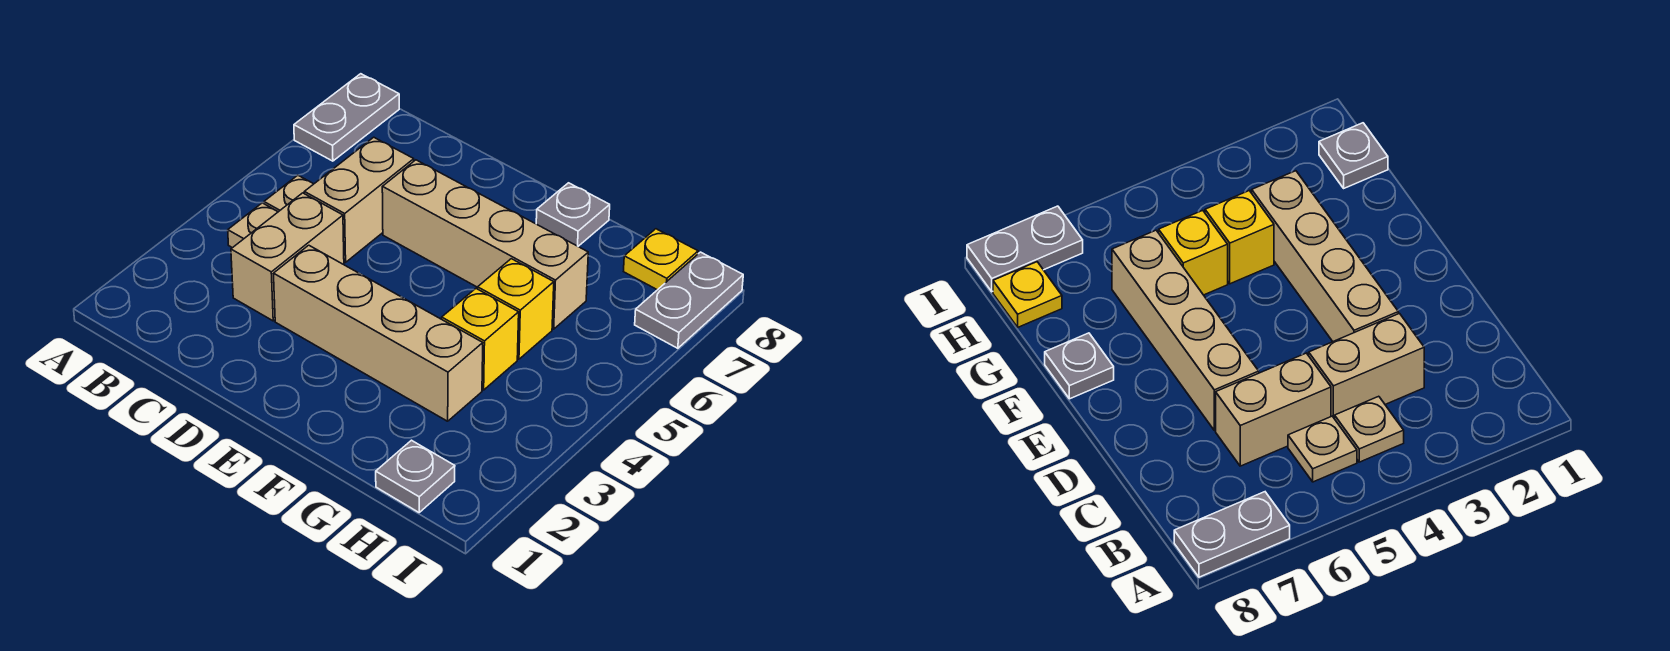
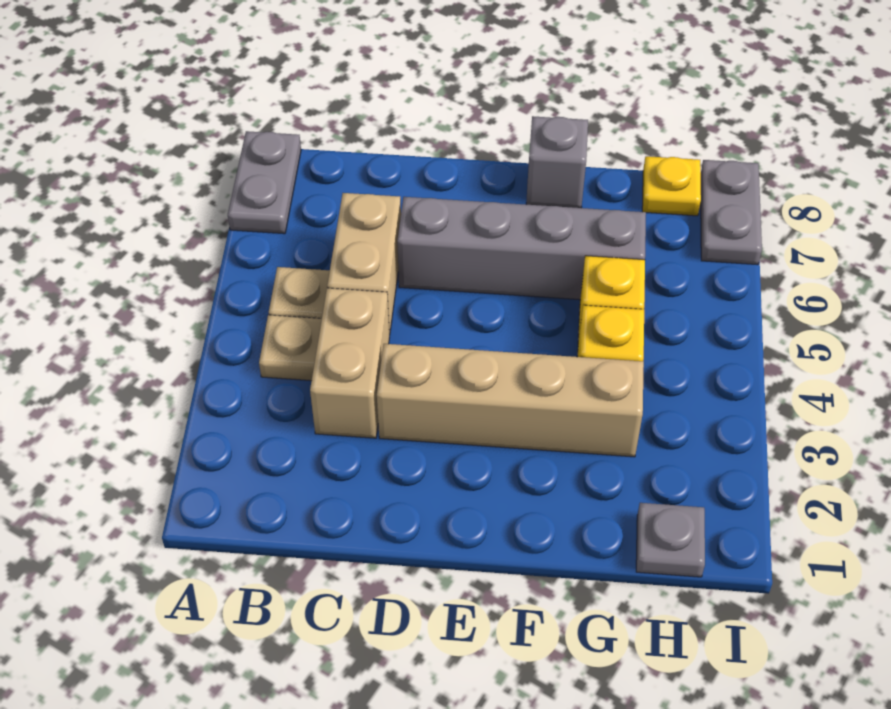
tan brick D6:G6 level 1 -> grey brick D6:G6 level 1
grey plate F8 level 1 -> grey brick F8 level 1

